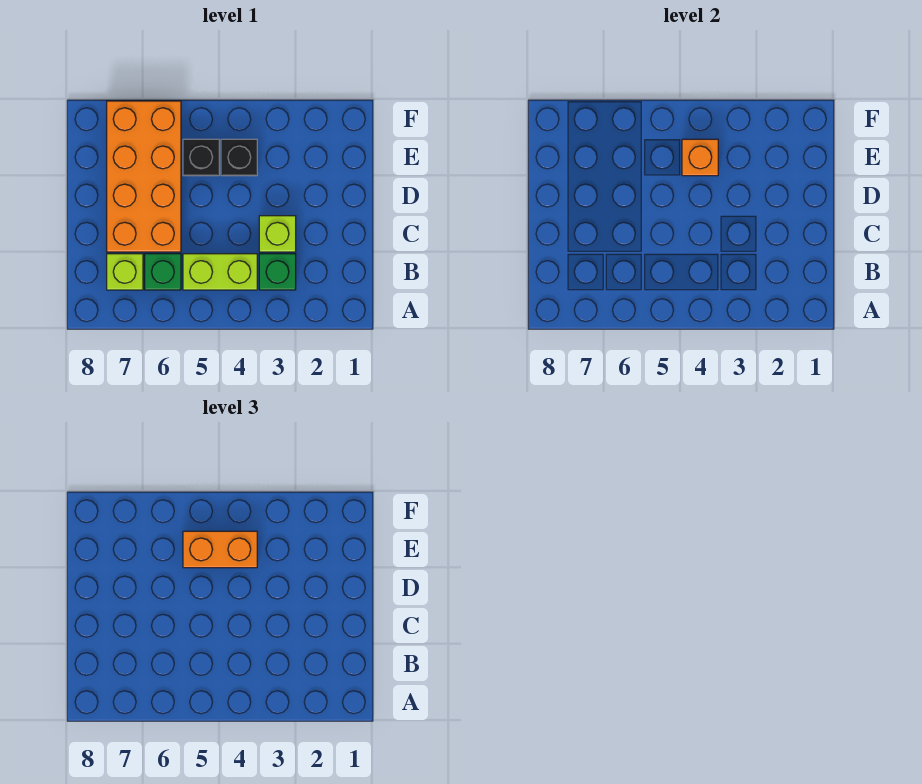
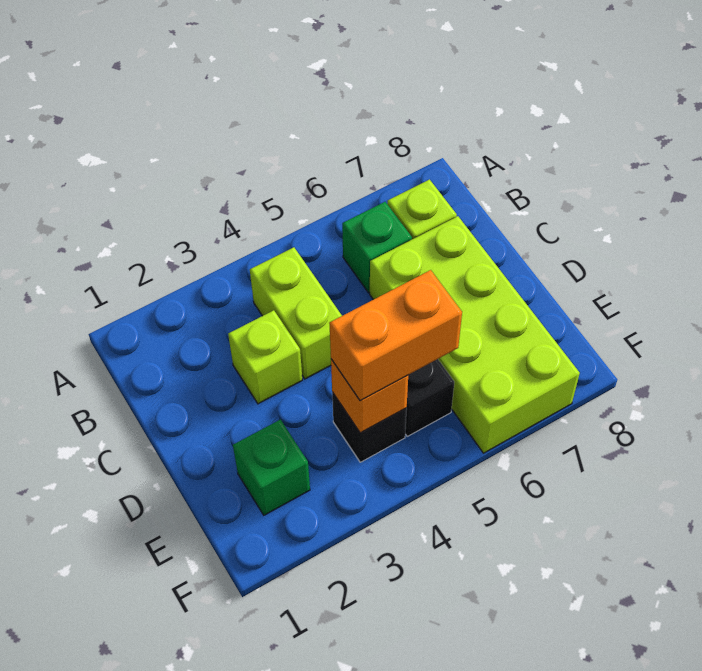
green brick B3 level 1 -> green brick E2 level 1
lime brick B4:B5 level 1 -> lime brick B4:C4 level 1
orange brick C6:F7 level 1 -> lime brick C6:F7 level 1

